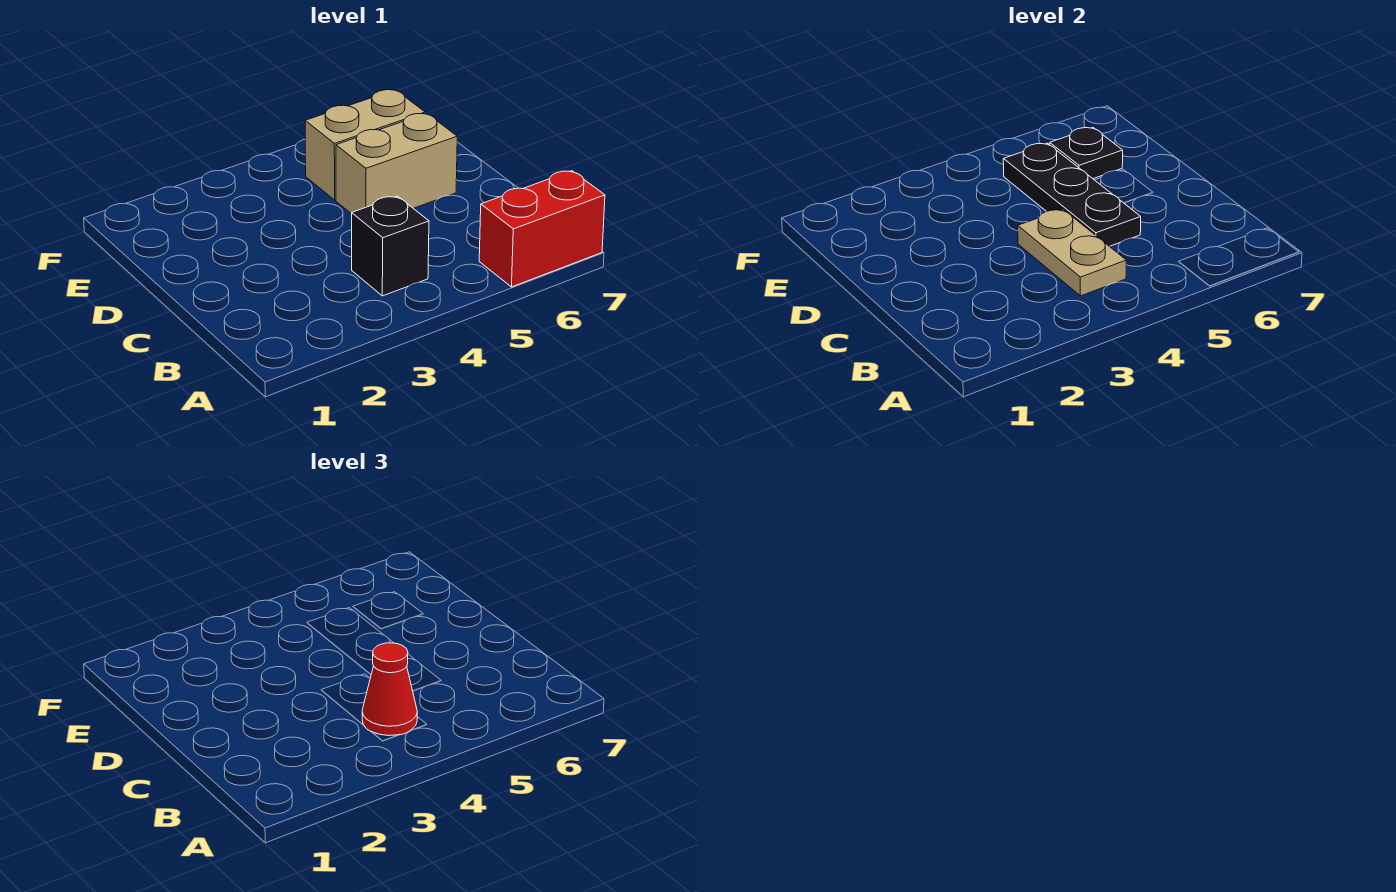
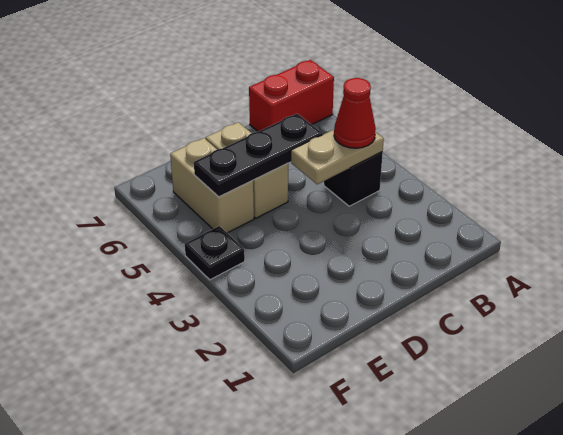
red brick A6:A7 level 1 -> red brick A7:B7 level 1
black plate E6 level 2 -> black plate F4 level 1

